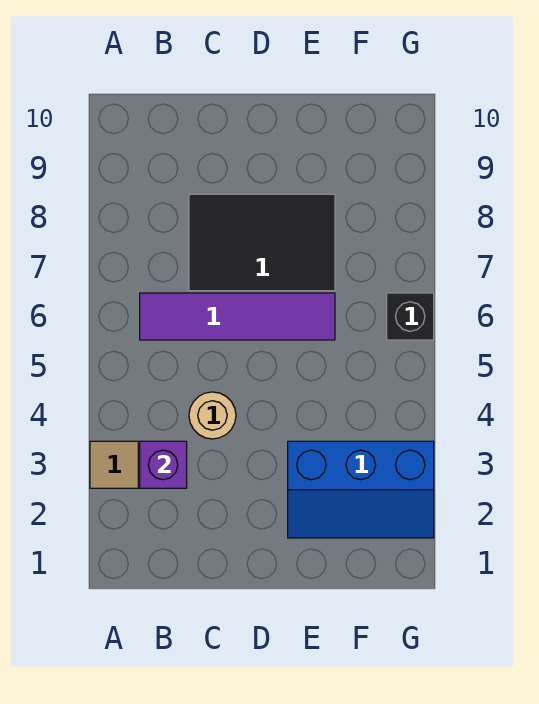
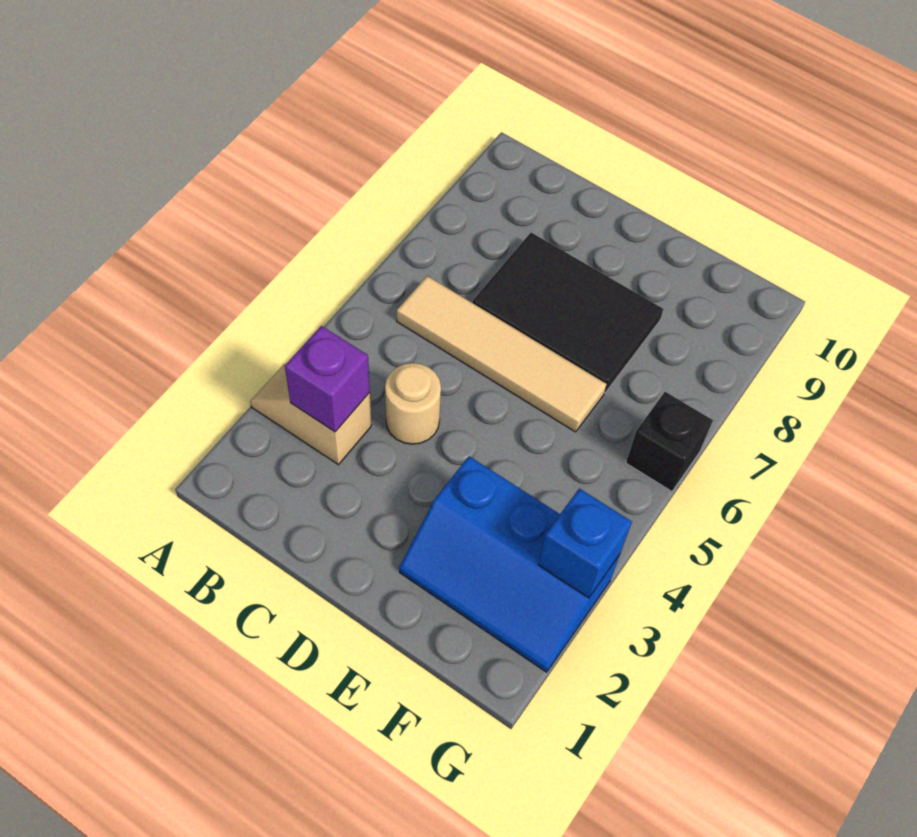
purple tile B6:E6 level 1 -> tan tile B6:E6 level 1
none -> blue brick G3 level 2

